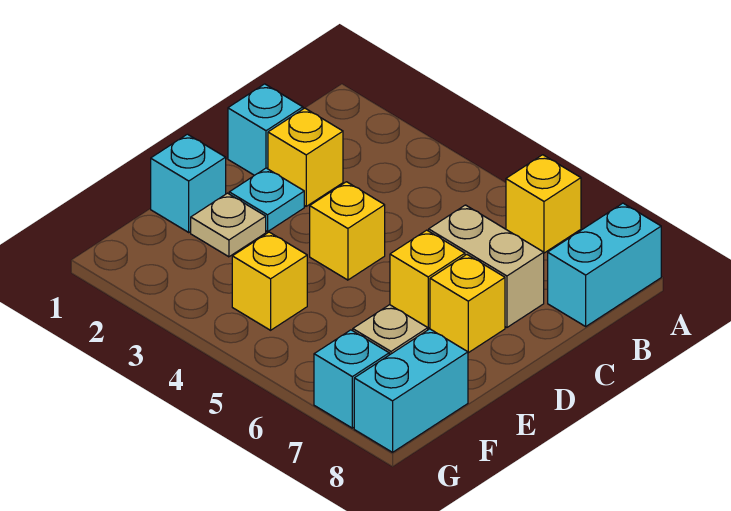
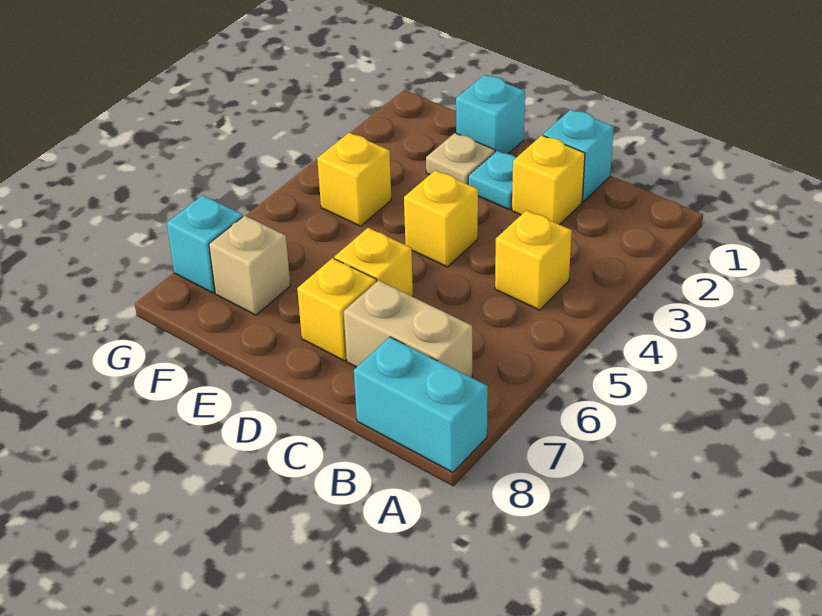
yellow brick A6 level 1 -> yellow brick B4 level 1
tan brick C6:C7 level 1 -> tan brick B7:C7 level 1
cyan brick F8:G8 level 1 -> none

